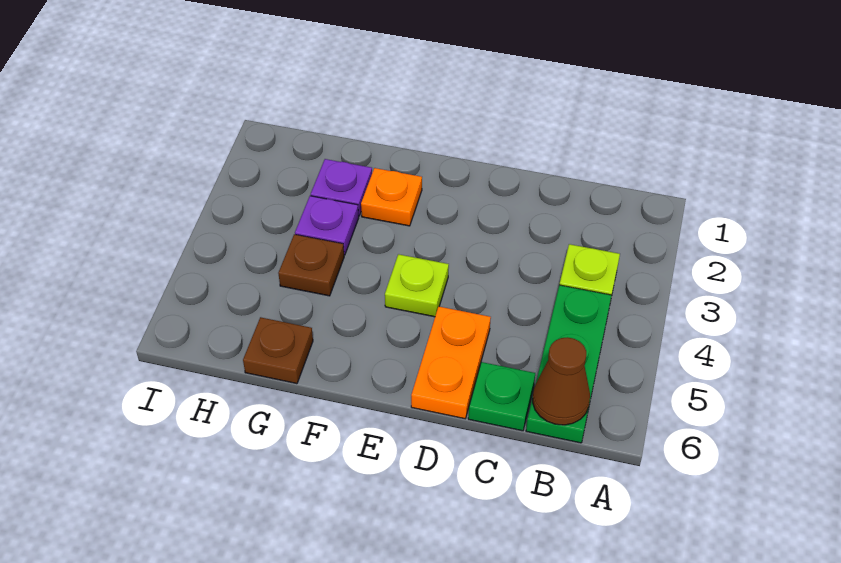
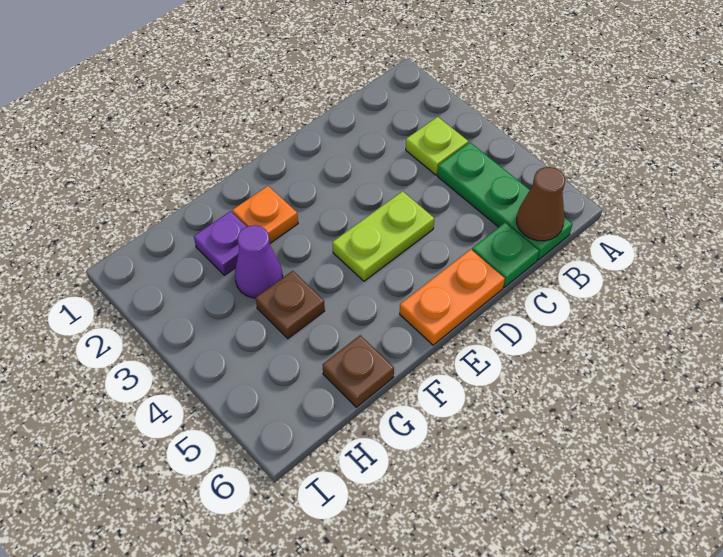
orange plate D5:D6 level 1 -> orange plate D6:E6 level 1
lime plate E4 level 1 -> lime plate D4:E4 level 1
purple plate G3 level 1 -> purple cone G3 level 1

